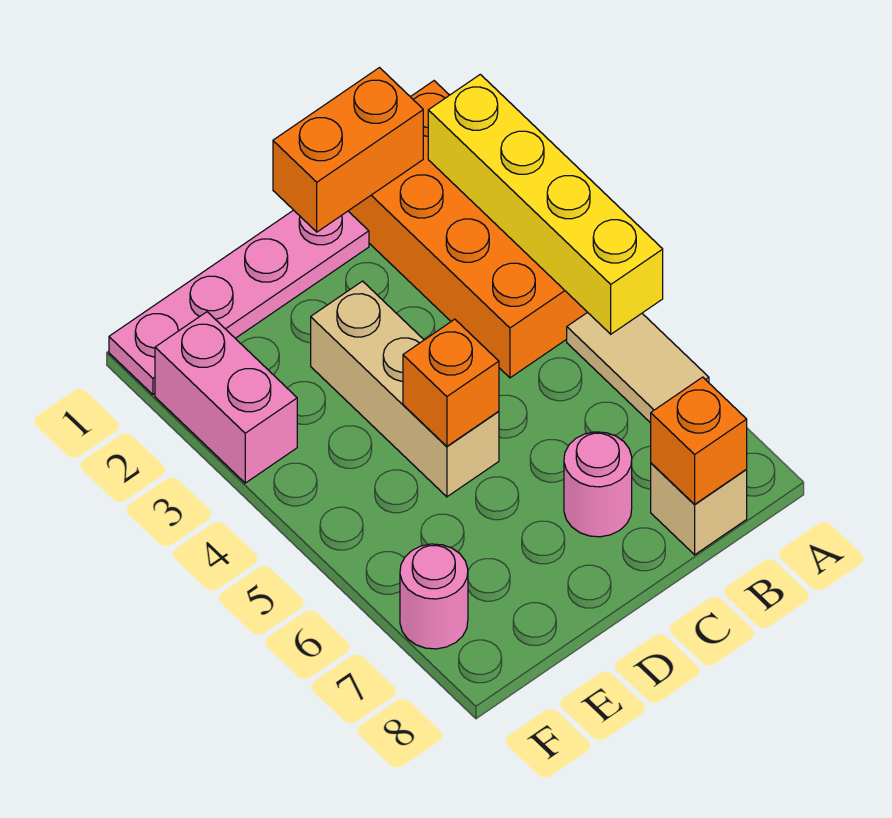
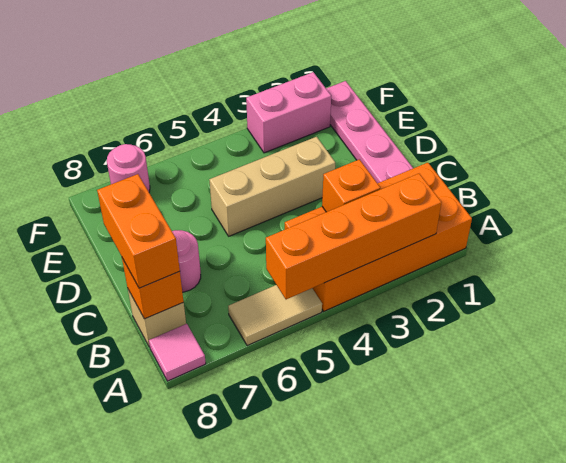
yellow brick A2:A5 level 2 -> orange brick A2:A5 level 2
none -> pink tile A8 level 1
orange brick B1:C1 level 2 -> orange brick B8:C8 level 3
orange brick D5 level 2 -> orange brick B3 level 2

